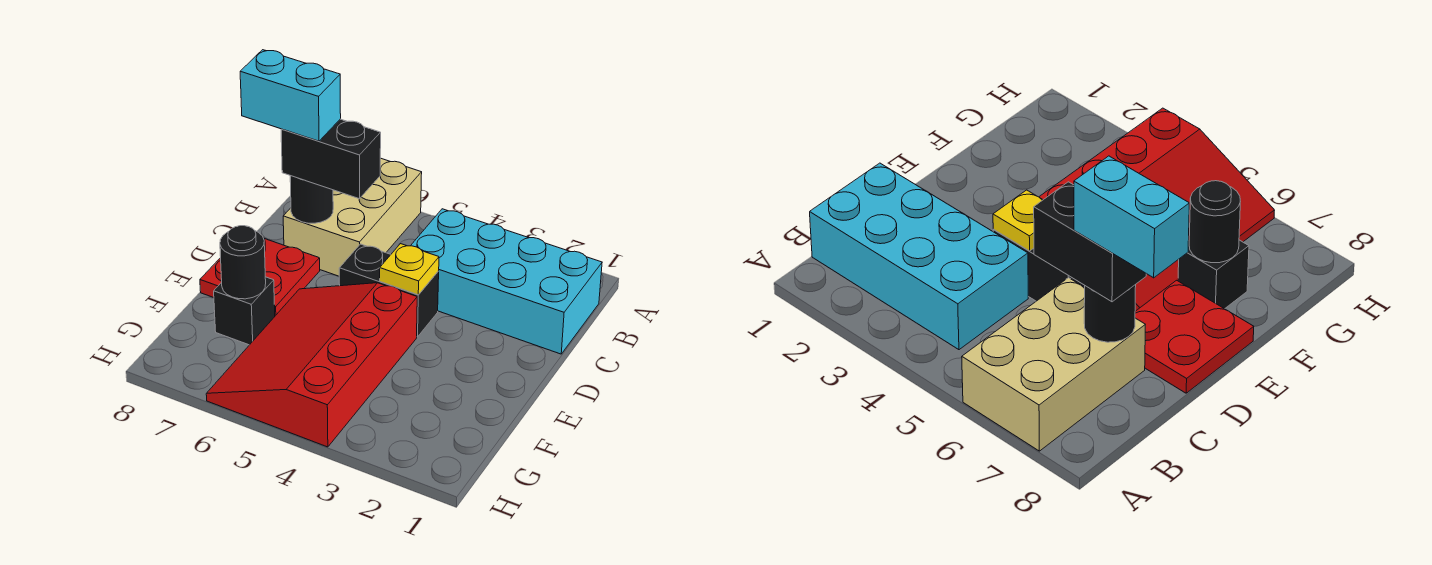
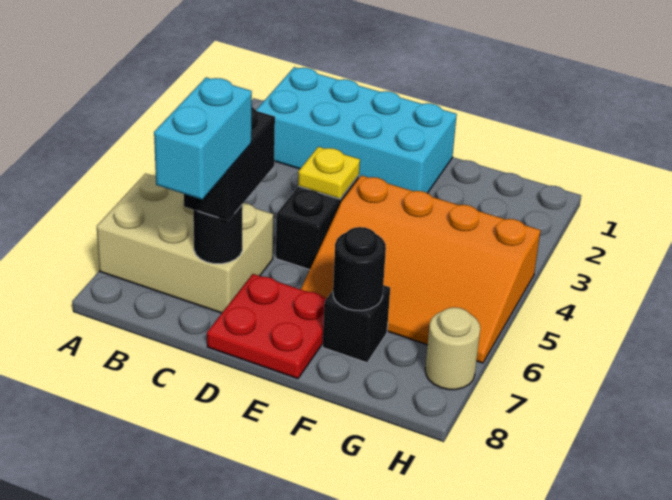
cyan brick B1:C4 level 1 -> cyan brick B1:E2 level 1
red slope E4:H6 level 1 top 4 -> orange slope E4:H6 level 1 top 4
none -> tan round brick H7 level 1

